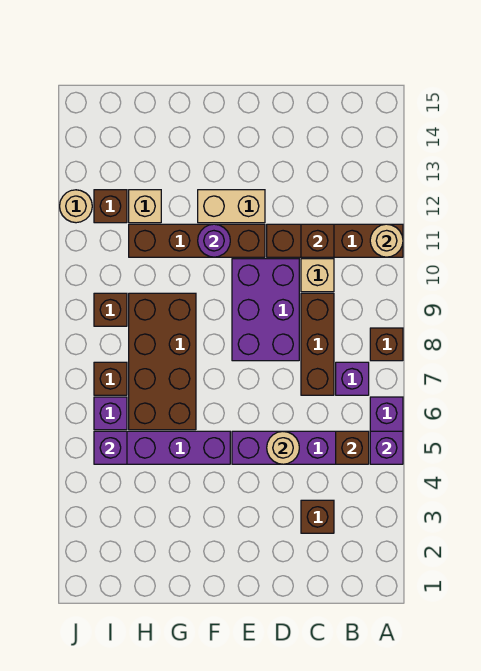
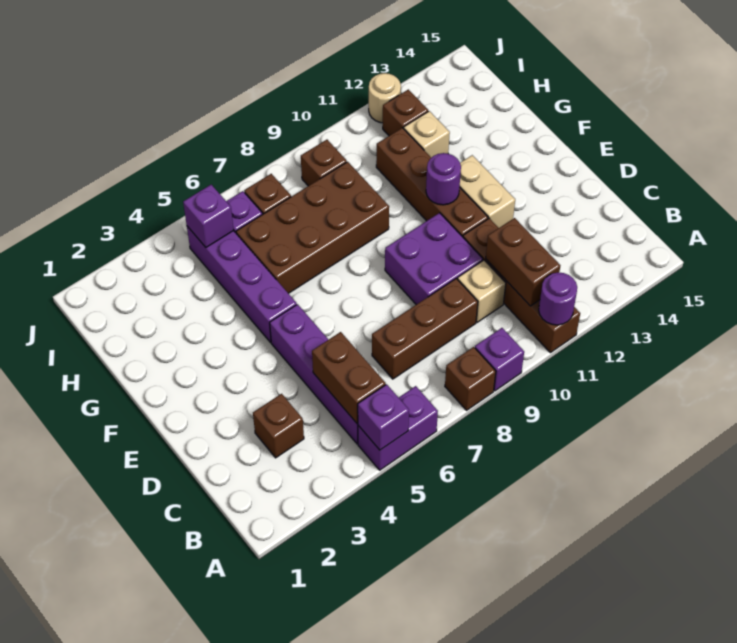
tan round brick A11 level 2 -> purple round brick A11 level 2
brown brick B5 level 2 -> brown brick B5:C5 level 2
purple brick B7 level 1 -> purple brick A9 level 1
brown brick C11 level 2 -> brown brick B11:C11 level 2
tan round brick D5 level 2 -> none
purple brick D8:E10 level 1 -> purple brick D9:E10 level 1

